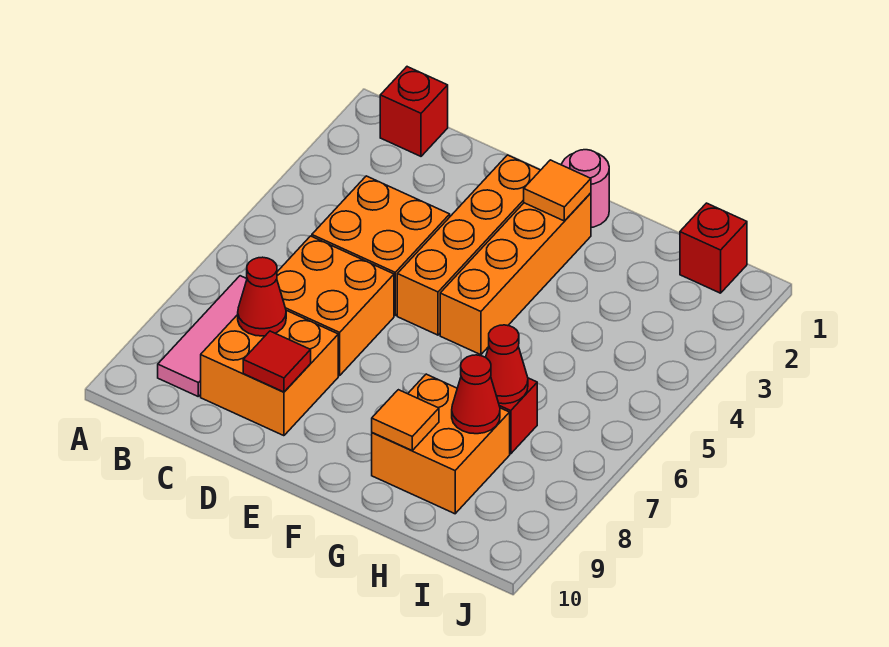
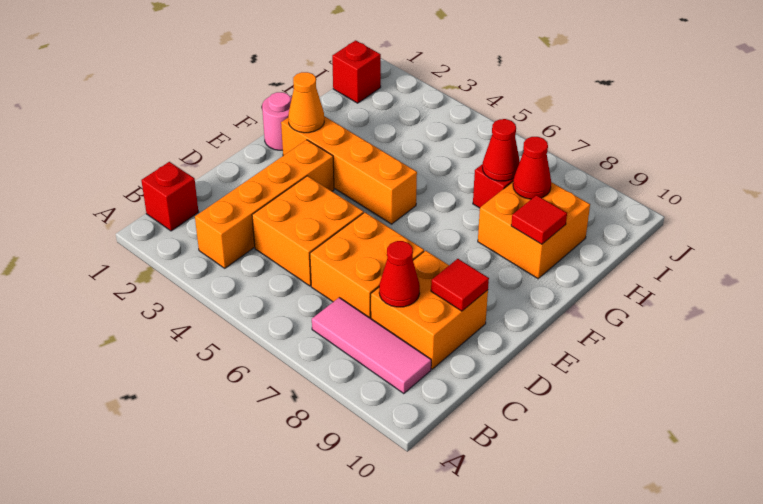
orange brick E2:E5 level 1 -> orange brick B3:E3 level 1
orange tile F2 level 2 -> orange cone F2 level 2
orange tile G9 level 2 -> red tile G9 level 2

